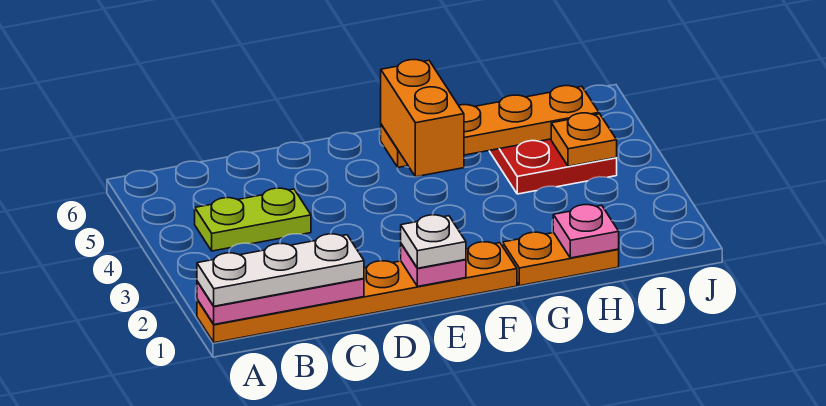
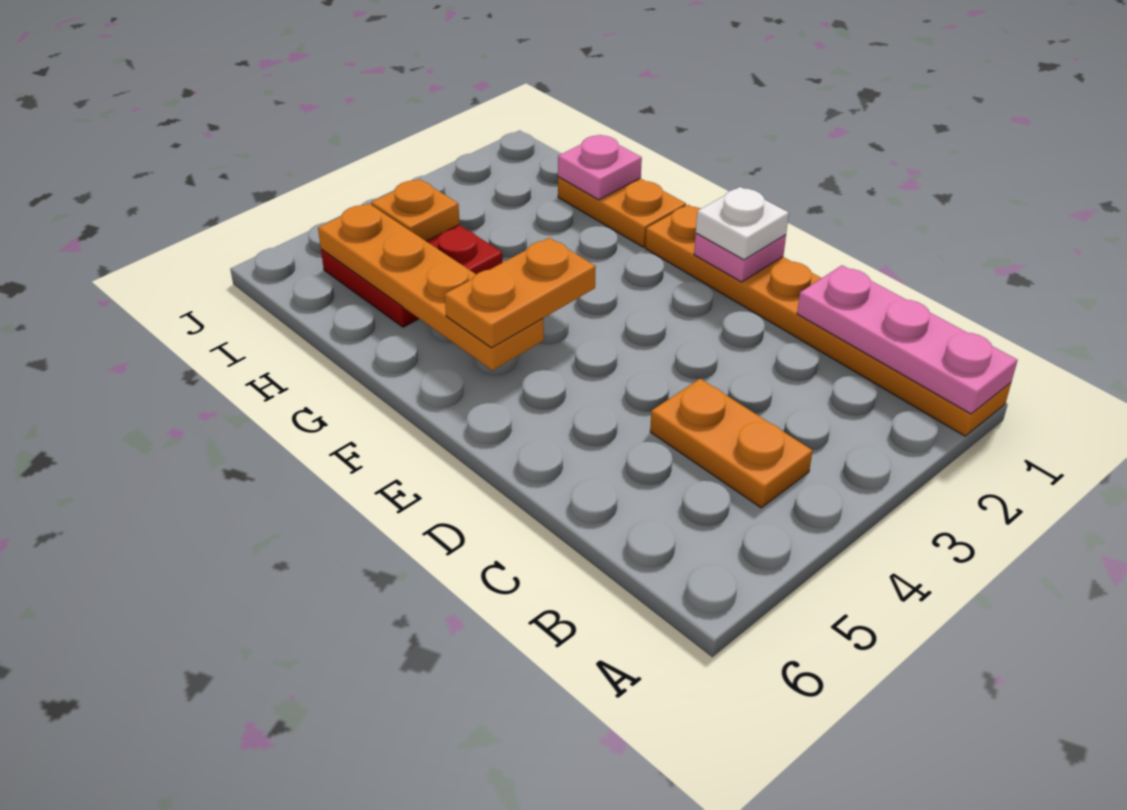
white plate A1:C1 level 3 -> none
lime plate B4:C4 level 1 -> orange plate B4:C4 level 1
orange brick F4:F5 level 3 -> orange plate F4:F5 level 3

